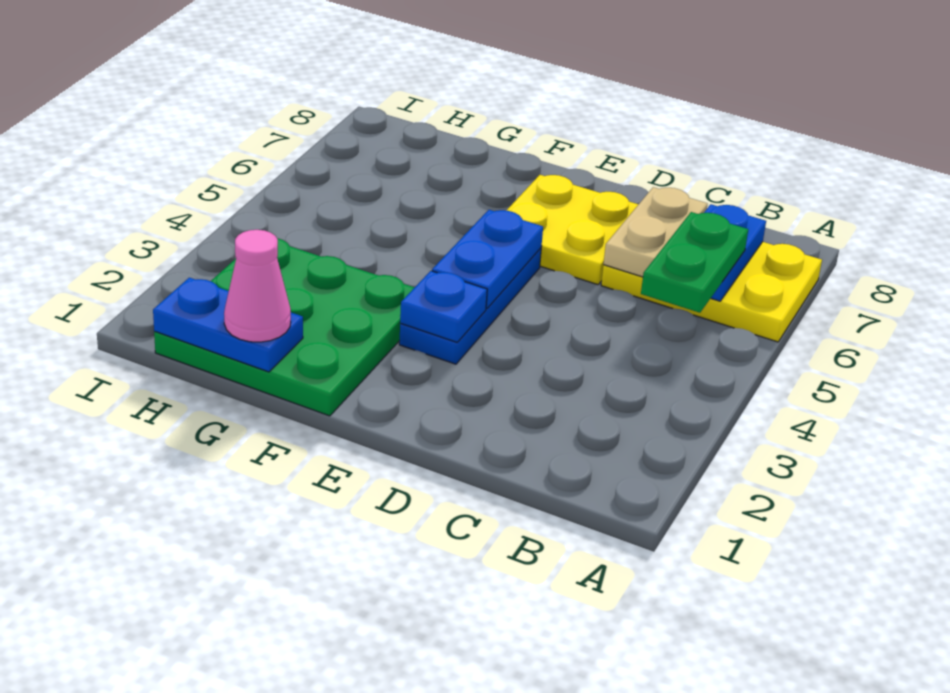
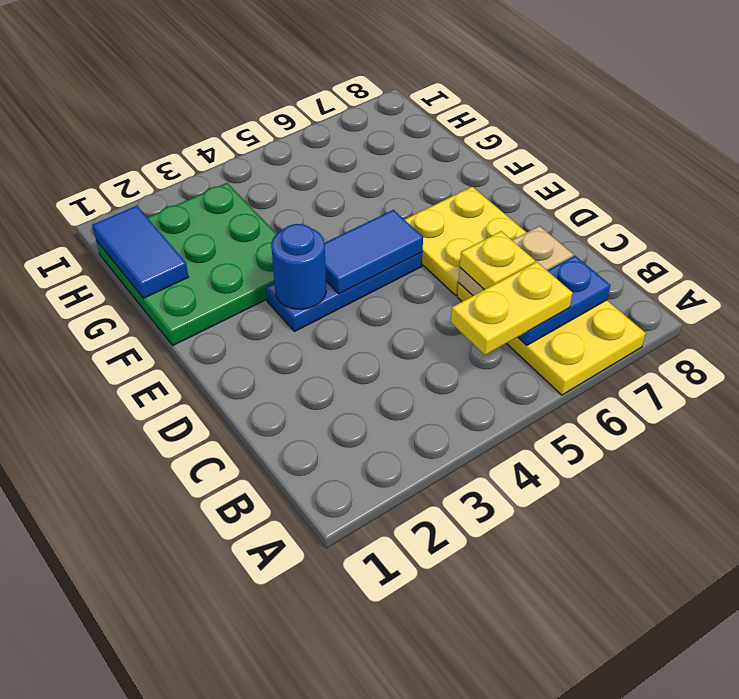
green plate B5:B6 level 3 -> yellow plate B5:B6 level 3
none -> yellow plate C6 level 3
blue plate E3 level 2 -> blue round brick E3 level 2
blue plate E4:E5 level 2 -> blue tile E4:E5 level 2
blue plate G1:H1 level 2 -> blue tile G1:H1 level 2
pink cone G1 level 3 -> none

